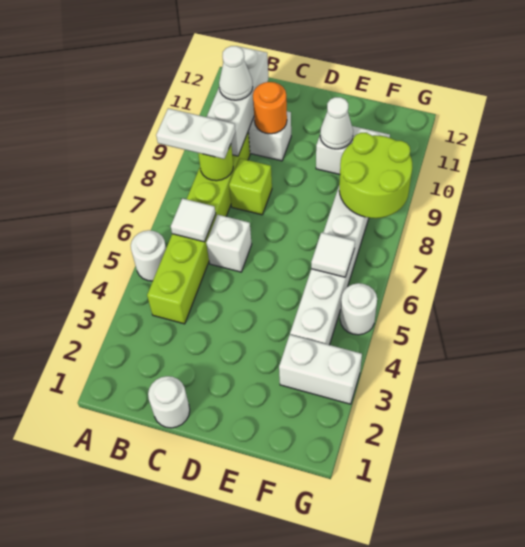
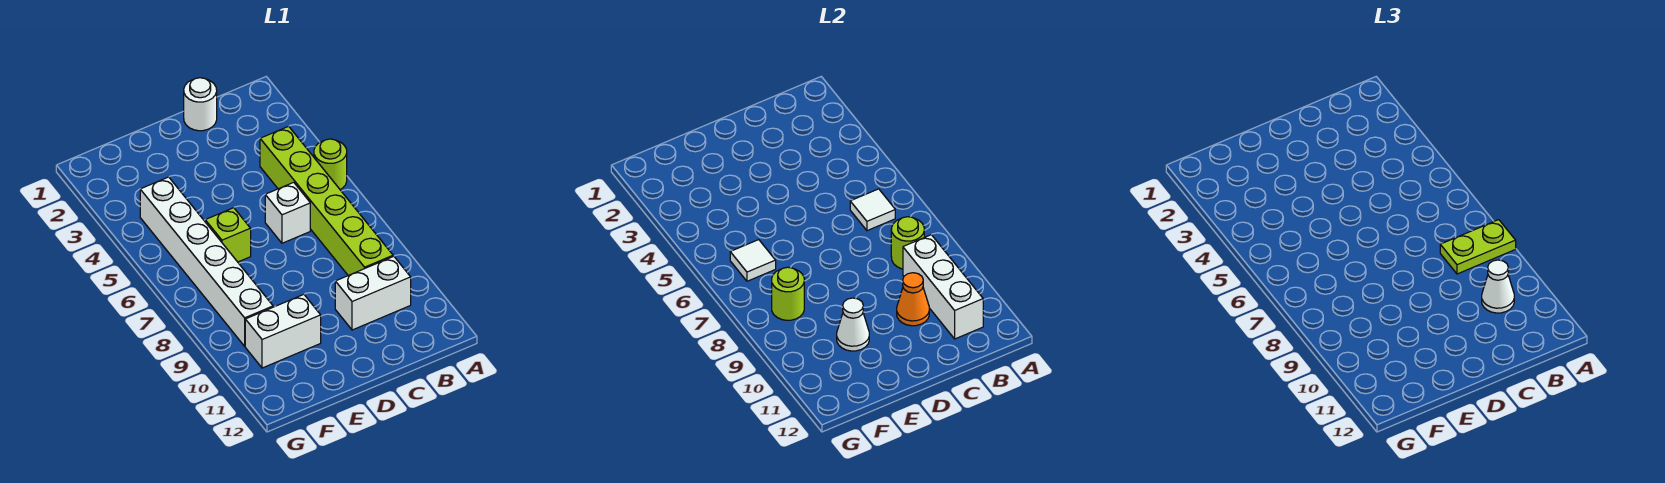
white round brick A5 level 1 -> lime round brick A5 level 1
white plate A8:B8 level 3 -> lime plate A8:B8 level 3
lime brick C8 level 1 -> lime brick E6 level 1
orange round brick C10 level 2 -> orange cone C10 level 2
white brick F3:G3 level 1 -> none
lime round brick F8:G9 level 2 -> lime round brick F8 level 2
white round brick G5 level 1 -> none

